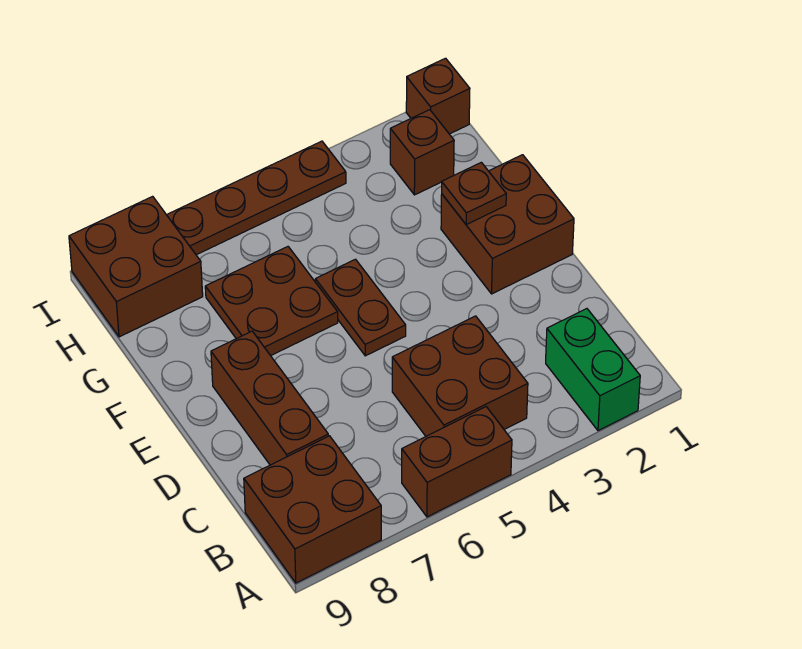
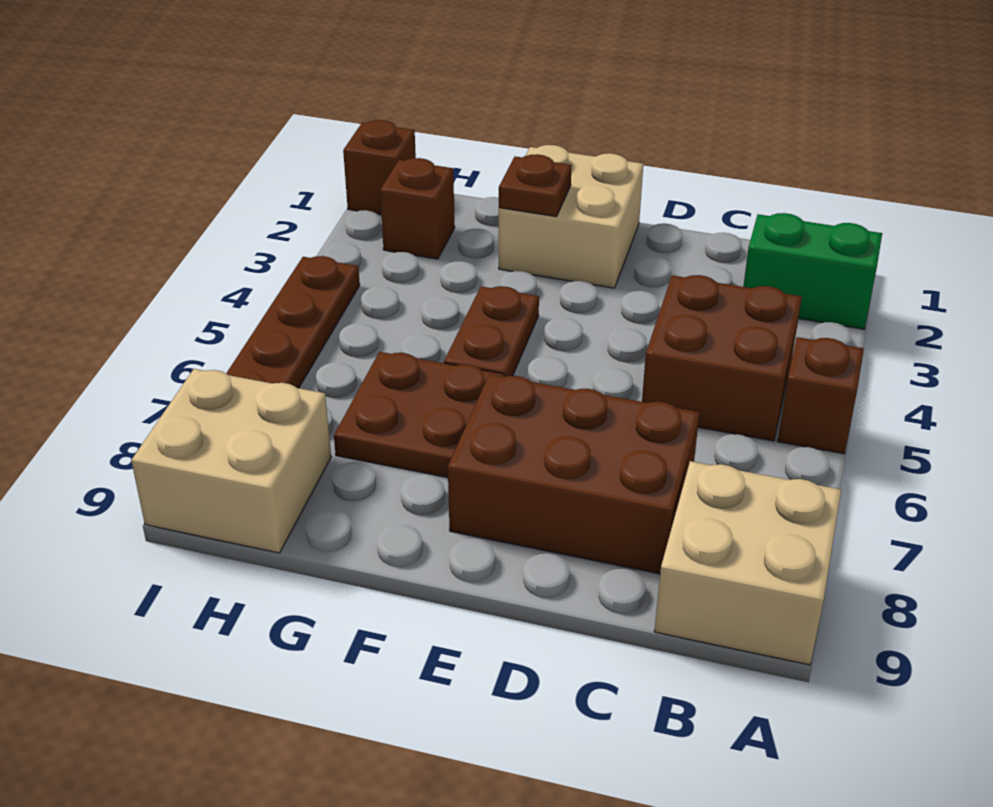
brown brick A5:A6 level 1 -> brown brick A5 level 1
brown brick A8:B9 level 1 -> tan brick A8:B9 level 1
brown brick C8:E8 level 1 -> brown brick C7:E8 level 1
brown brick E1:F2 level 1 -> tan brick E1:F2 level 1
brown plate E5:F5 level 1 -> brown plate F4:F5 level 1
brown brick H8:I9 level 1 -> tan brick H8:I9 level 1

